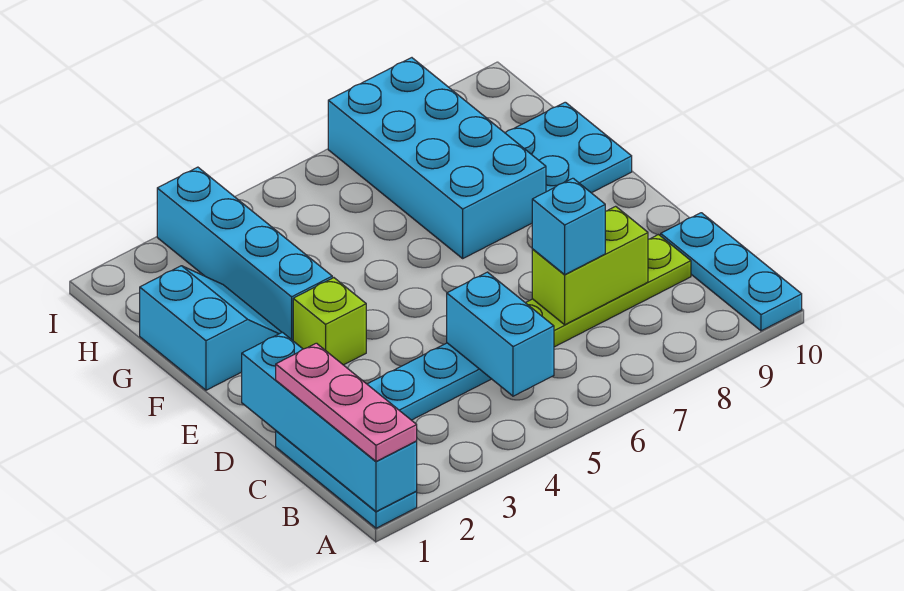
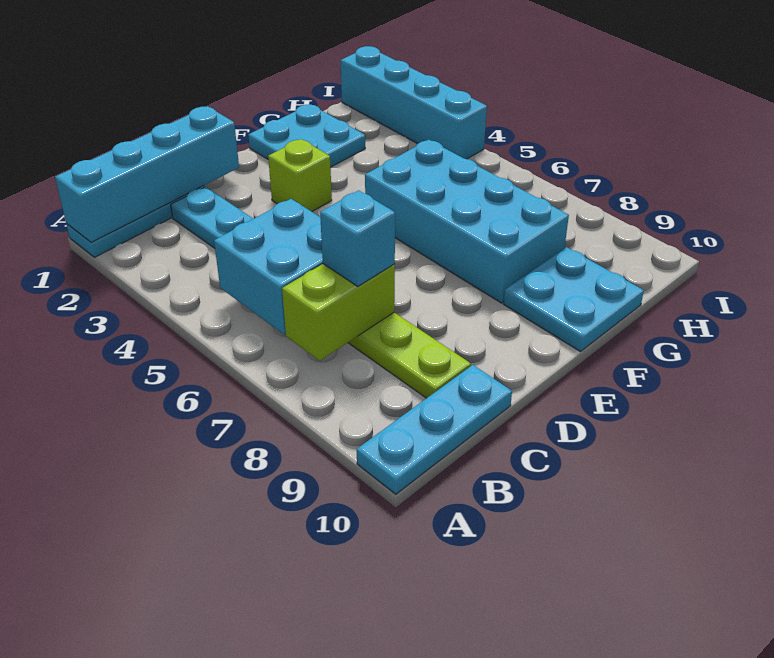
pink plate A1:C1 level 3 -> none
cyan brick B5:C5 level 2 -> cyan brick B5:C6 level 2
lime brick C7:C8 level 2 -> lime brick B7:C7 level 2
cyan slope F1:G2 level 1 top 1 -> cyan plate F1:G2 level 1
cyan brick F3:I3 level 1 -> cyan brick I1:I4 level 1
cyan brick F7:I8 level 1 -> cyan brick F5:G8 level 1

